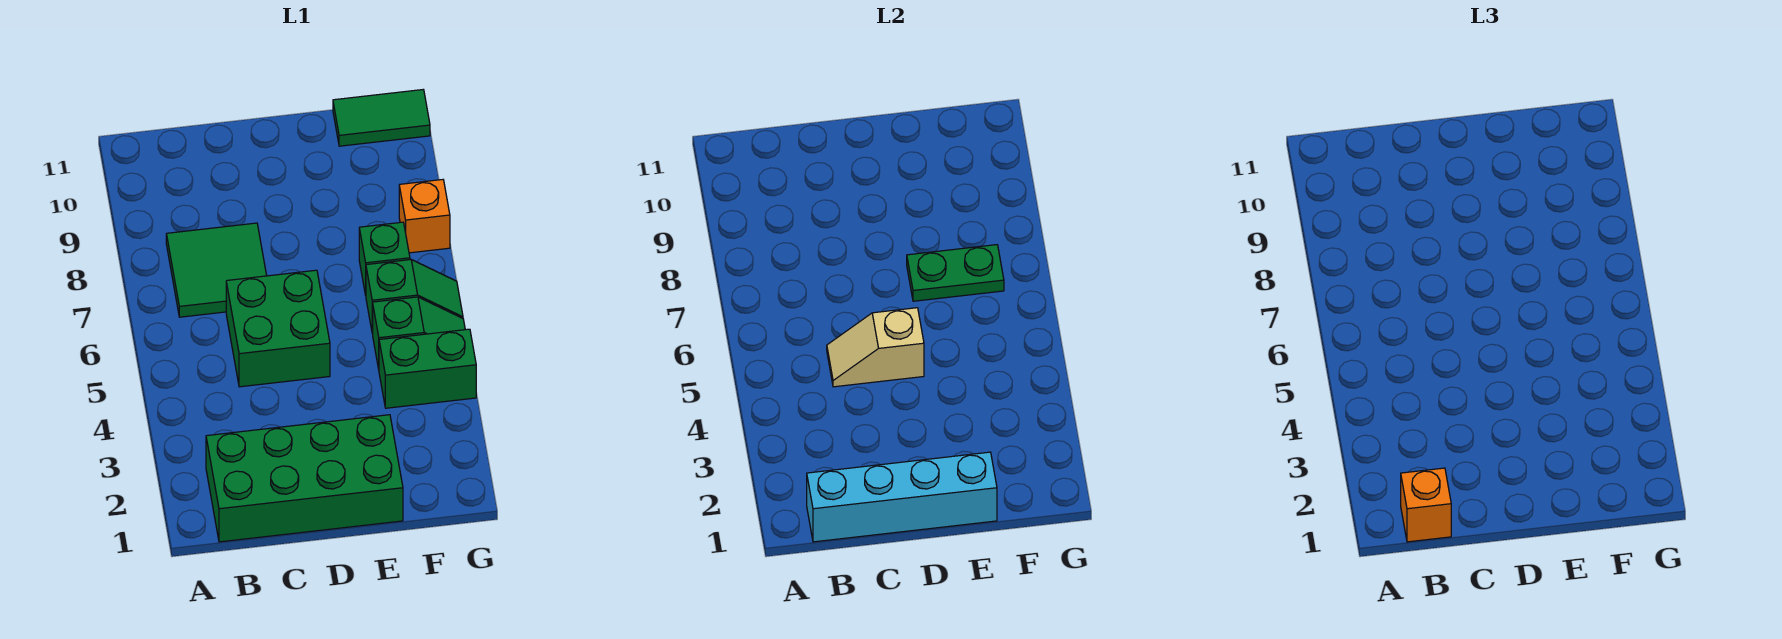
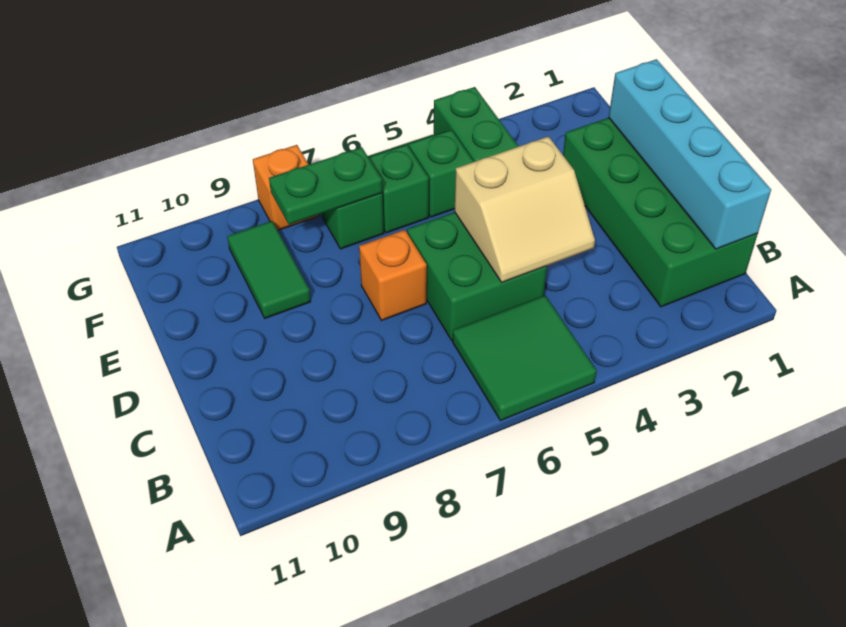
orange brick B1 level 3 -> orange brick D7 level 1
green tile B7:C8 level 1 -> green tile A5:B6 level 1
tan slope C5:D5 level 2 top D -> tan slope C4:D5 level 2 top D
green plate E7:F7 level 2 -> green plate F7:F8 level 2
green tile F11:G11 level 1 -> green tile E9:F9 level 1

